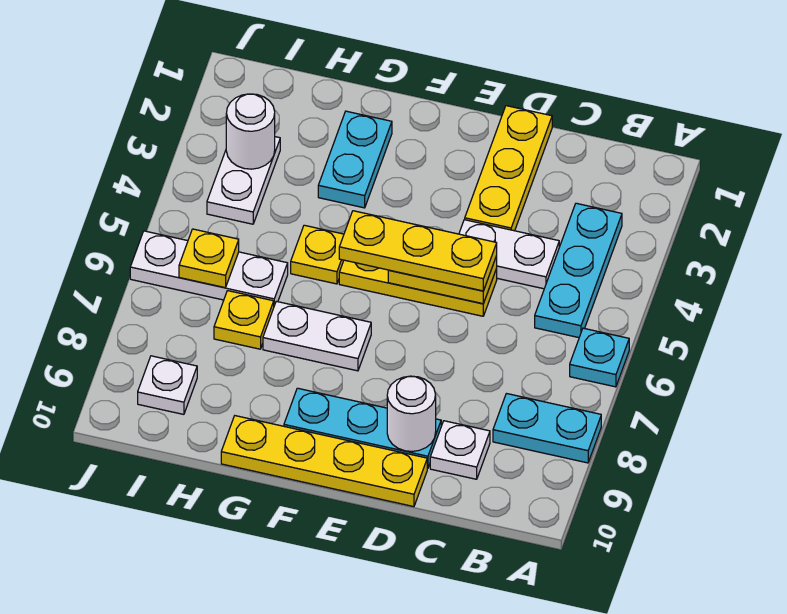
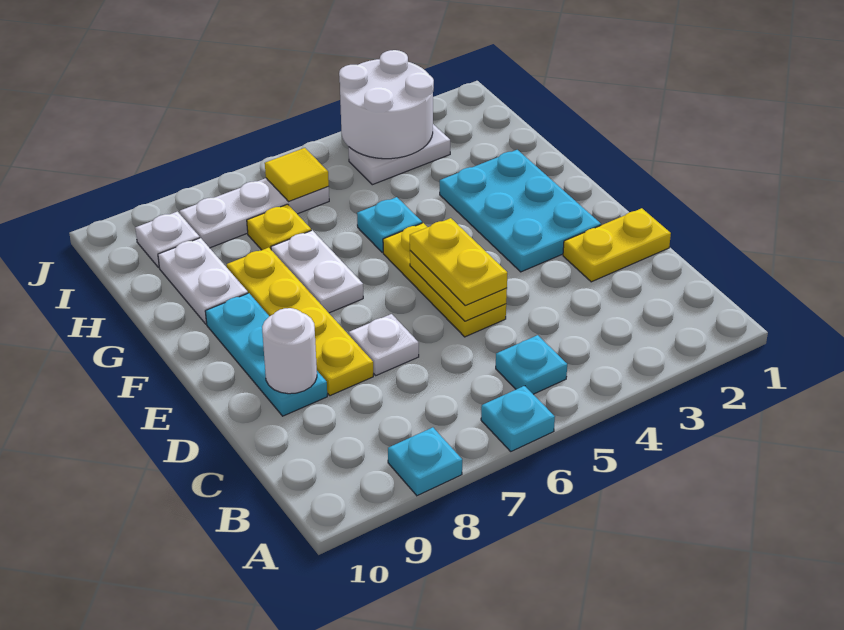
cyan plate A8:B8 level 1 -> cyan plate A8 level 1
cyan plate B3:B5 level 1 -> cyan plate B5 level 1
white plate C4:D4 level 1 -> white plate G9:H9 level 1
white plate C9 level 1 -> white plate D7 level 1
yellow plate D1:D3 level 1 -> yellow plate D1:D2 level 1
yellow plate D5:F5 level 3 -> yellow plate D5:E5 level 3
yellow plate D10:G10 level 1 -> yellow plate D8:G8 level 1
cyan plate G2:G3 level 1 -> cyan plate E2:G3 level 1
yellow plate G5 level 1 -> cyan plate G5 level 1
white plate H6:J6 level 1 -> white plate I6:I8 level 1
white round brick I3 level 2 -> white round brick I3:J4 level 2
yellow plate I6 level 2 -> yellow tile I6 level 2

